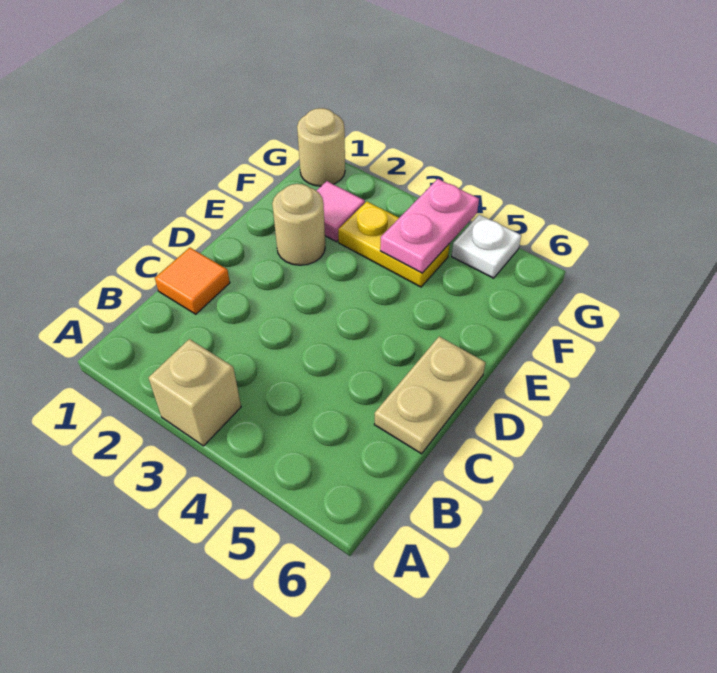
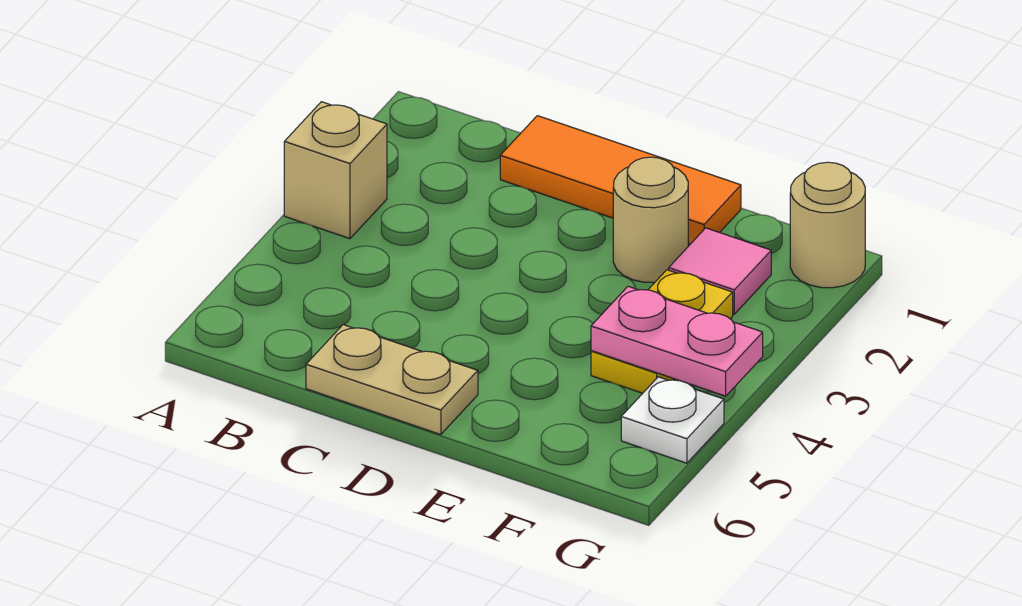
orange tile C1 level 1 -> orange tile C1:E1 level 1

